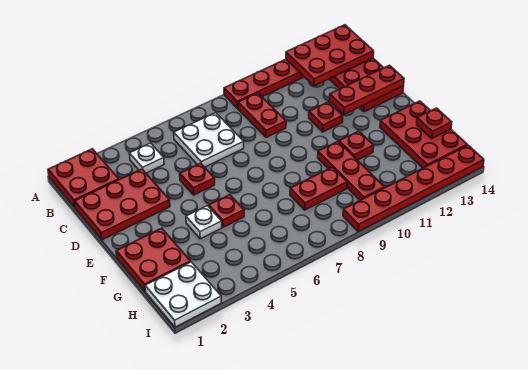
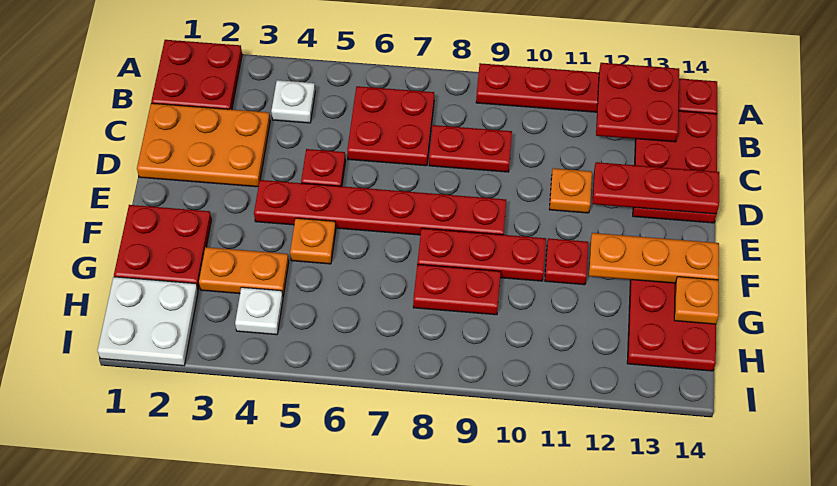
red plate A12:B14 level 2 -> red plate A12:B13 level 2
white plate B6:C7 level 1 -> red plate B6:C7 level 1
red plate B9:C9 level 1 -> red plate C8:C9 level 1
red plate C1:D3 level 1 -> orange plate C1:D3 level 1
red plate D11 level 1 -> orange plate D11 level 1
white plate F4 level 1 -> white plate H4 level 1
red plate F5 level 1 -> orange plate F5 level 1
red plate F10:H10 level 1 -> red plate F8:F10 level 1
none -> orange plate F12:F14 level 2
none -> orange plate G3:G4 level 1
red plate G14 level 2 -> orange plate G14 level 2
red plate I9:I14 level 1 -> red plate E4:E9 level 1

